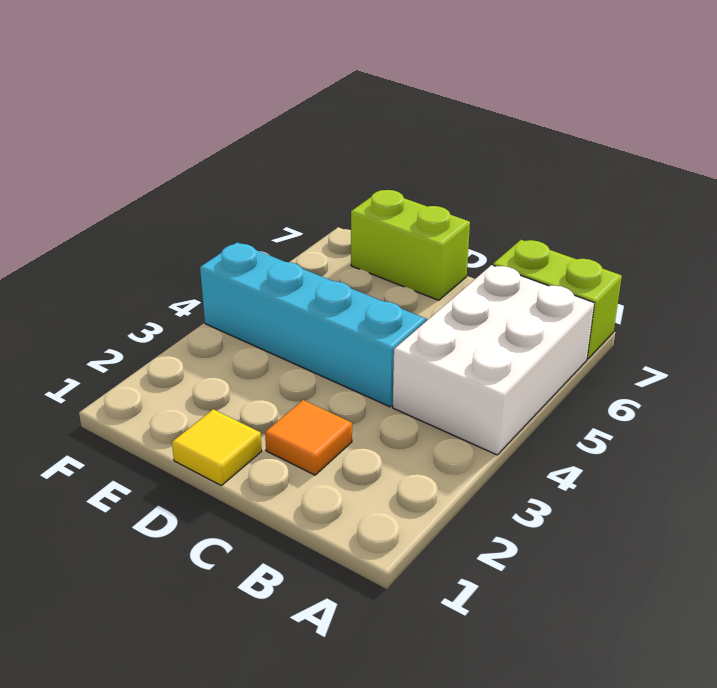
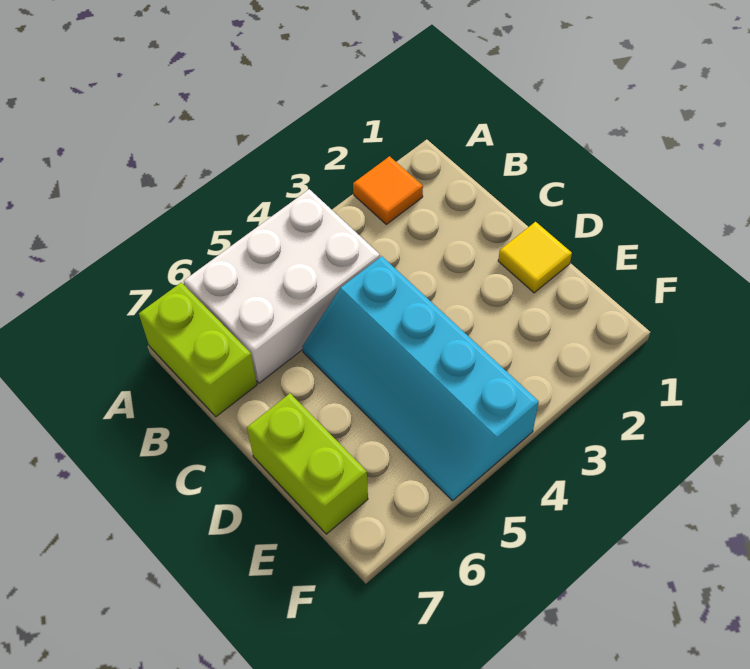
orange tile C2 level 1 -> orange tile A2 level 1

